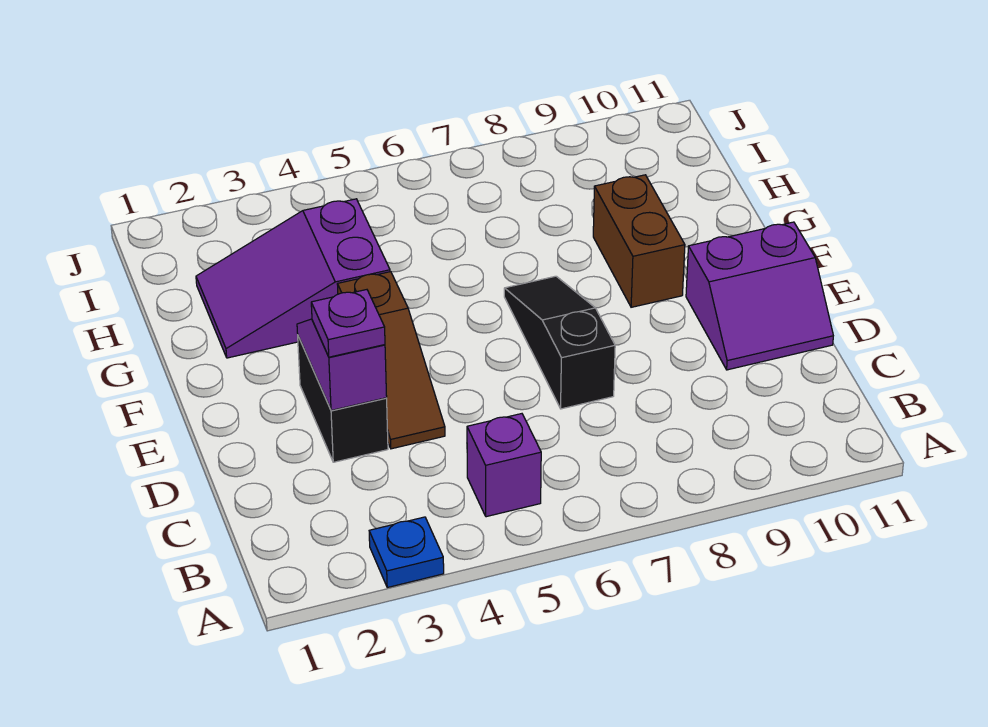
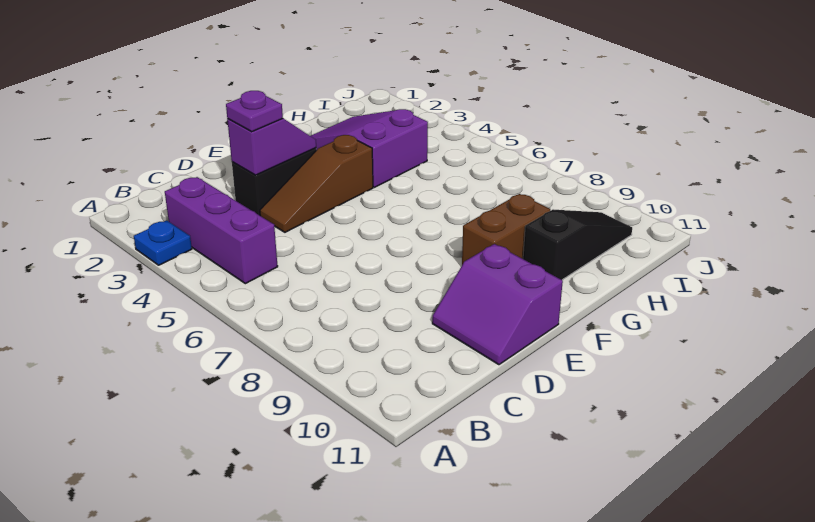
purple brick B5 level 1 -> purple brick B3:B5 level 1
black slope D7:F7 level 1 top D -> black slope G10:I10 level 1 top G

